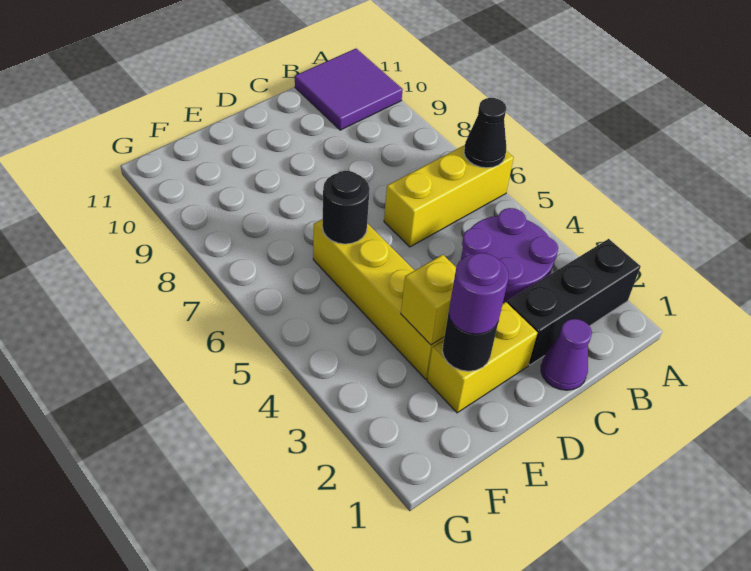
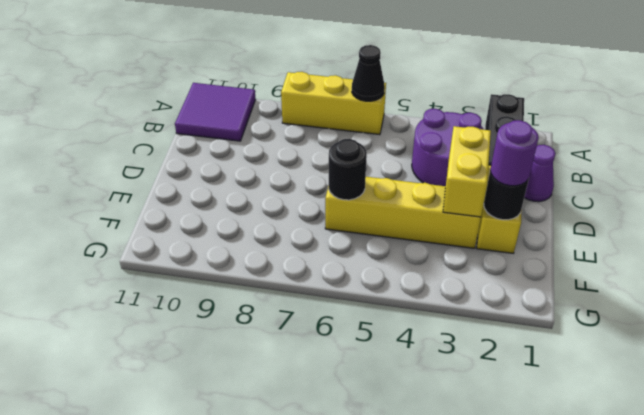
yellow brick A6:C6 level 1 -> yellow brick A6:A8 level 1
yellow brick E3 level 2 -> yellow brick D3:E3 level 2

